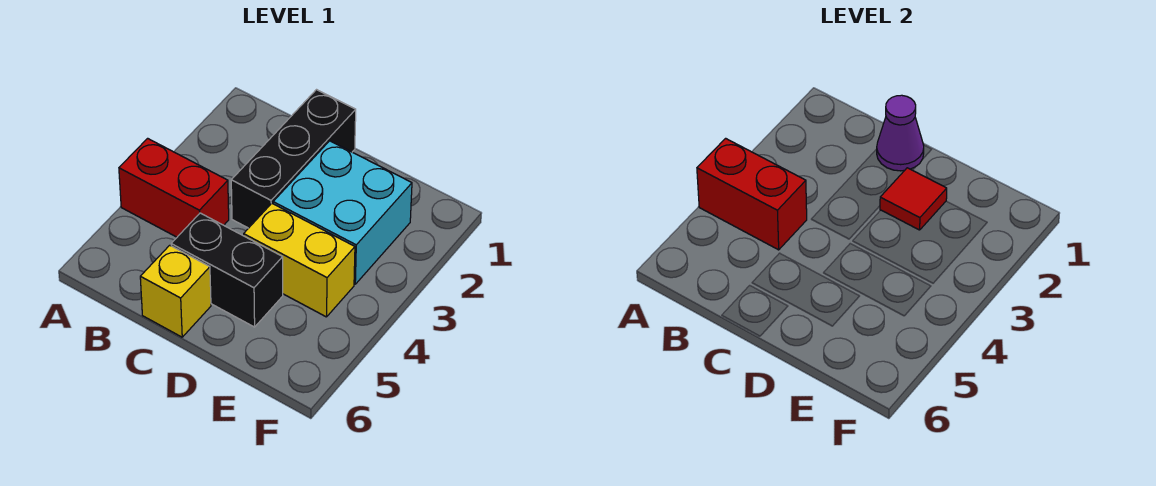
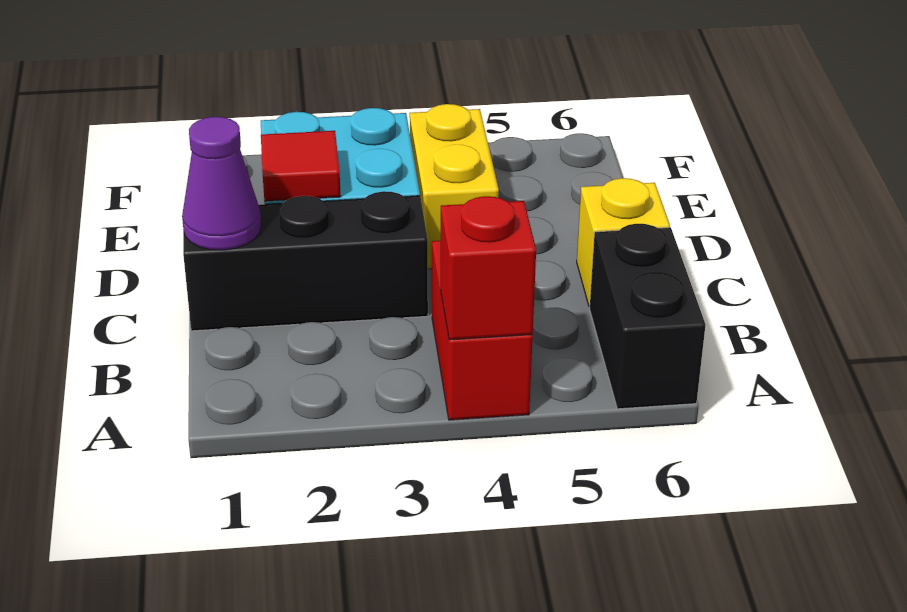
red brick A4:B4 level 2 -> red brick A4 level 2
black brick C5:D5 level 1 -> black brick A6:B6 level 1

